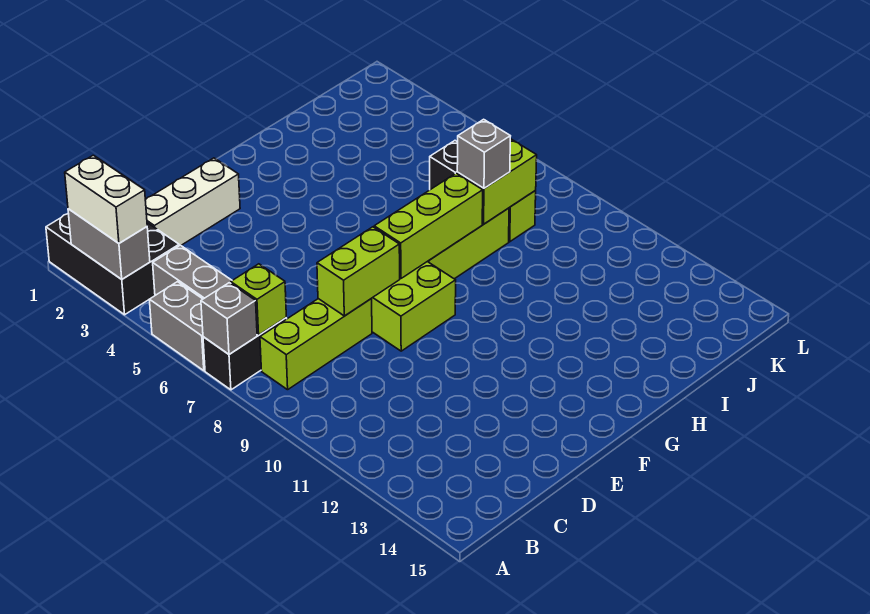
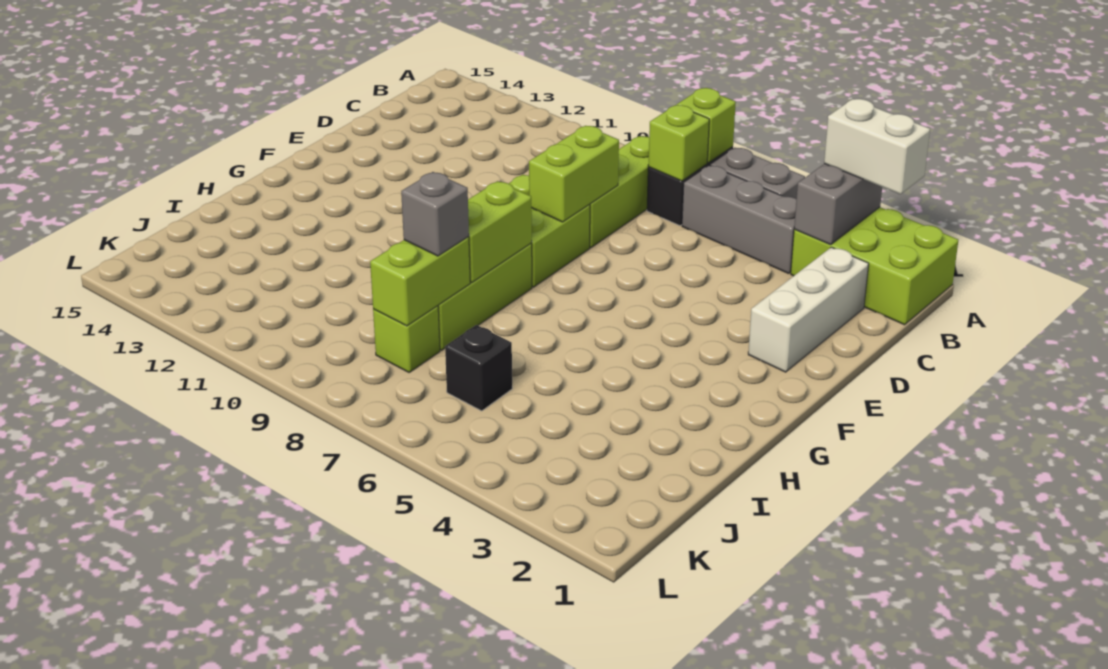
black brick A1:B3 level 1 -> lime brick A1:B3 level 1
grey brick A2:A3 level 2 -> grey brick A3:B3 level 2
grey brick A7 level 2 -> lime brick A7 level 2
lime brick F8:H8 level 2 -> lime brick G8:H8 level 2

